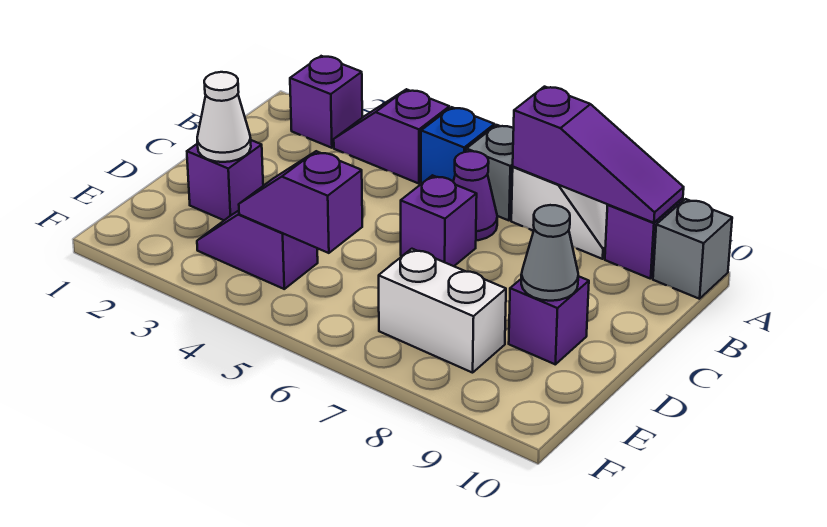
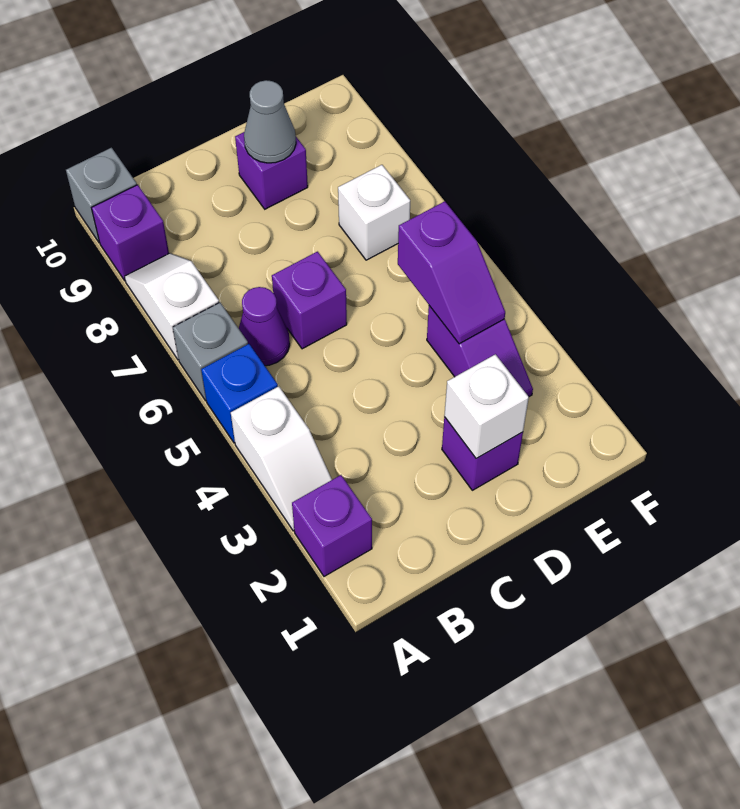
purple slope A3:A4 level 1 top 4 -> white slope A3:A4 level 1 top 4
purple slope A7:A9 level 2 top 7 -> none
white cone D2 level 2 -> white brick D2 level 2
white brick E7:E8 level 1 -> white brick E7 level 1

